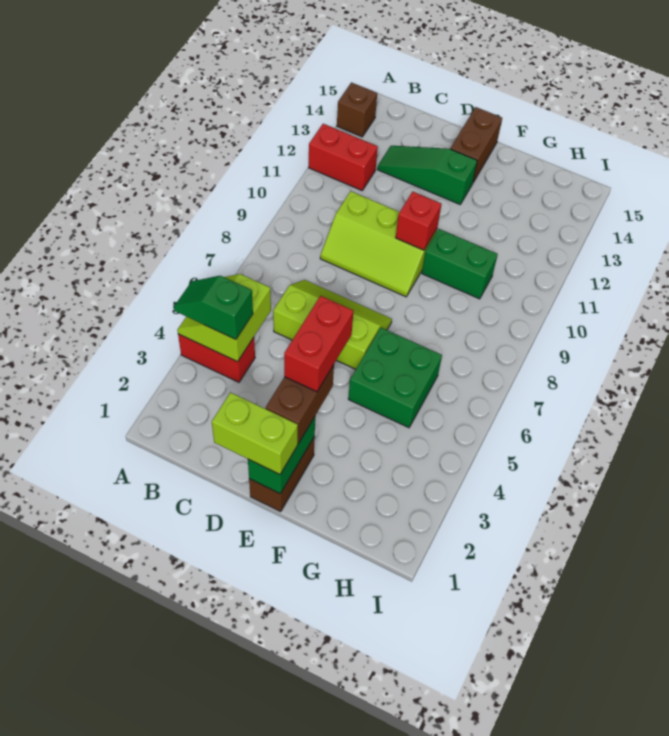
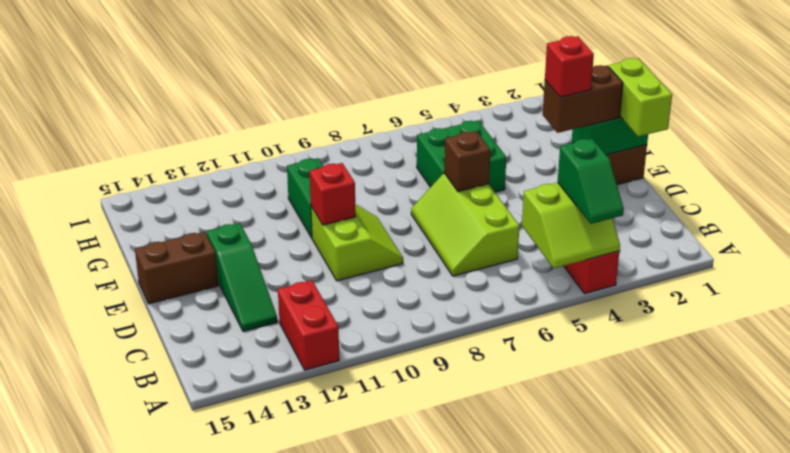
brown brick A14 level 1 -> brown brick E6 level 2
lime slope C9:E10 level 1 top 10 -> lime slope D9:E10 level 1 top 10
red brick E3:E4 level 4 -> red brick E3 level 4

